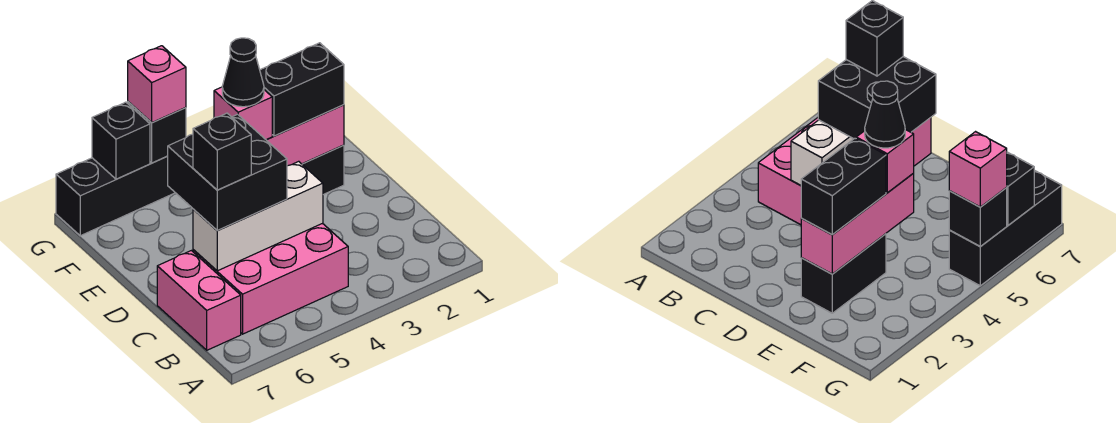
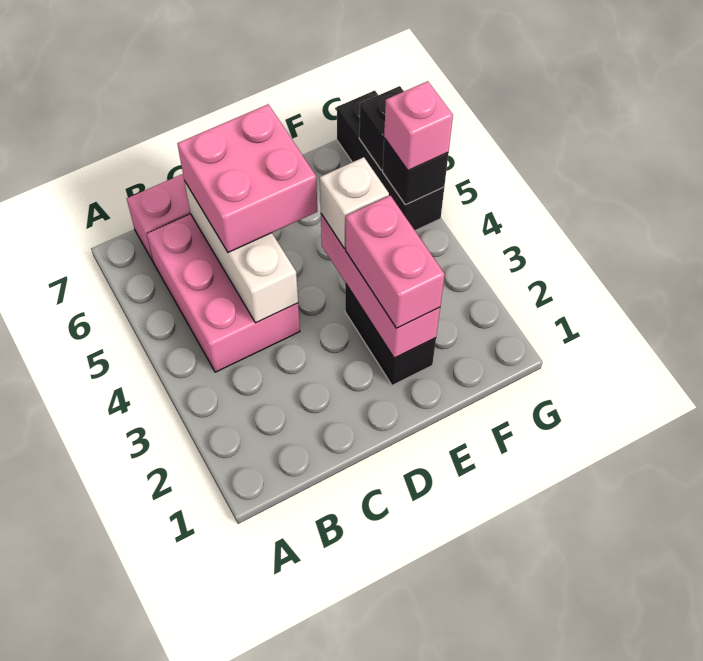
black brick C5:D6 level 3 -> pink brick C5:D6 level 3
black brick C6 level 4 -> none
black brick E2:E3 level 3 -> pink brick E2:E3 level 3
pink brick E4 level 3 -> white brick E4 level 3
black cone E4 level 4 -> none

